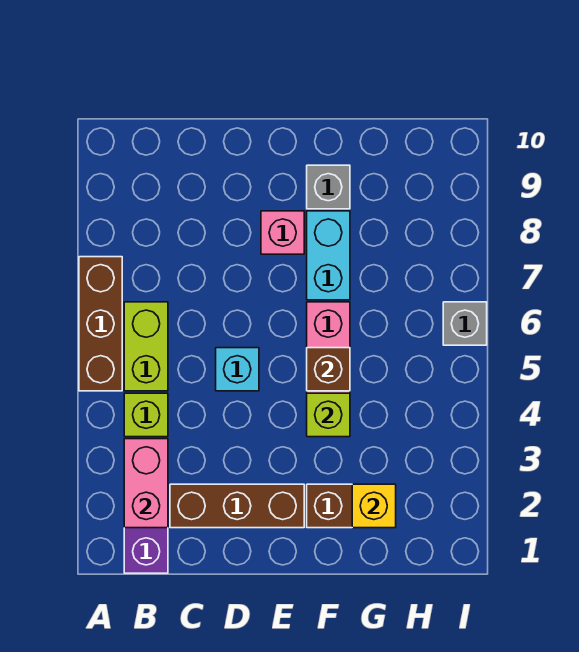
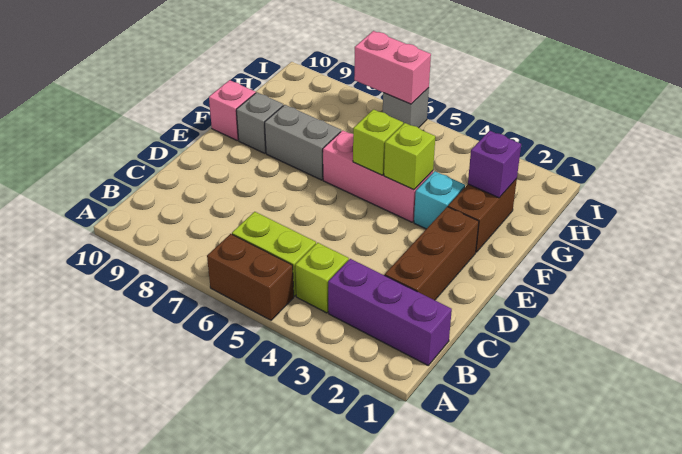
brown brick A5:A7 level 1 -> brown brick A5:A6 level 1
pink brick B2:B3 level 2 -> pink brick I6:I7 level 2
cyan brick D5 level 1 -> cyan brick F3 level 1
pink brick E8 level 1 -> pink brick F10 level 1
brown brick F5 level 2 -> lime brick F5 level 2
cyan brick F7:F8 level 1 -> grey brick F7:F8 level 1
yellow brick G2 level 2 -> purple brick G2 level 2

